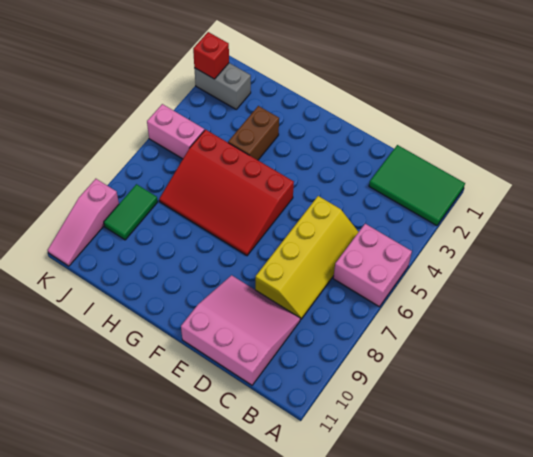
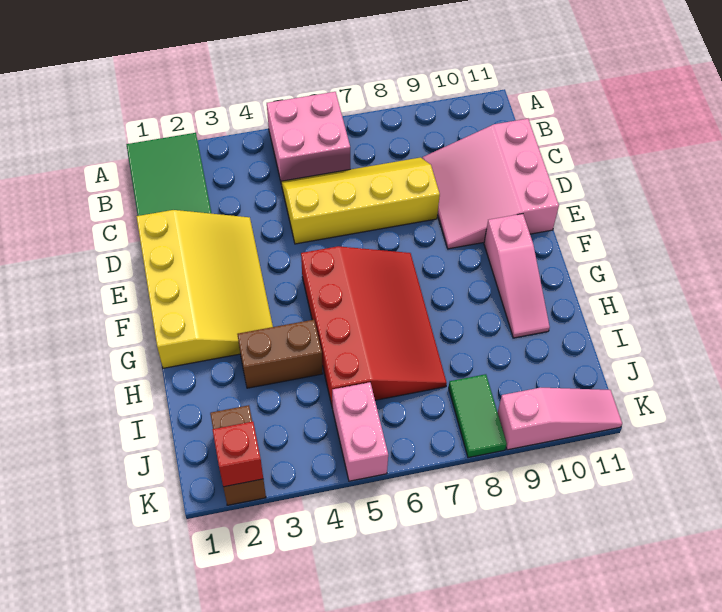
none -> yellow slope D1:G3 level 1 top 1
none -> pink slope F10:H10 level 1 top F
grey brick J2:K2 level 1 -> brown brick J2:K2 level 1
green tile J8:J9 level 1 -> green tile J8:K8 level 1

